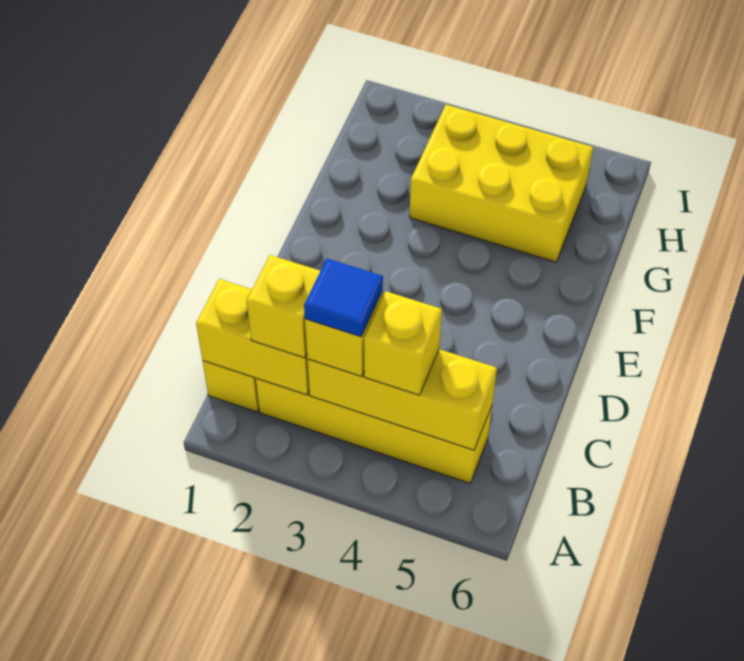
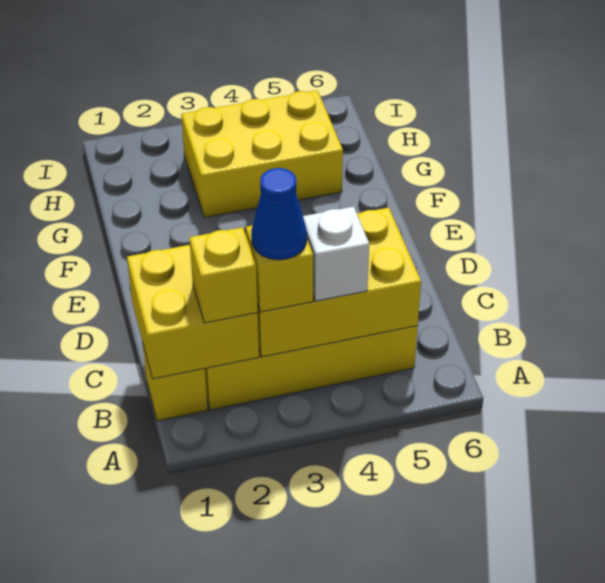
yellow brick B1:B2 level 2 -> yellow brick B1:C2 level 2
yellow brick B3:B5 level 2 -> yellow brick B3:C5 level 2
blue tile B3 level 4 -> blue cone B3 level 4
yellow brick B4 level 3 -> white brick B4 level 3

